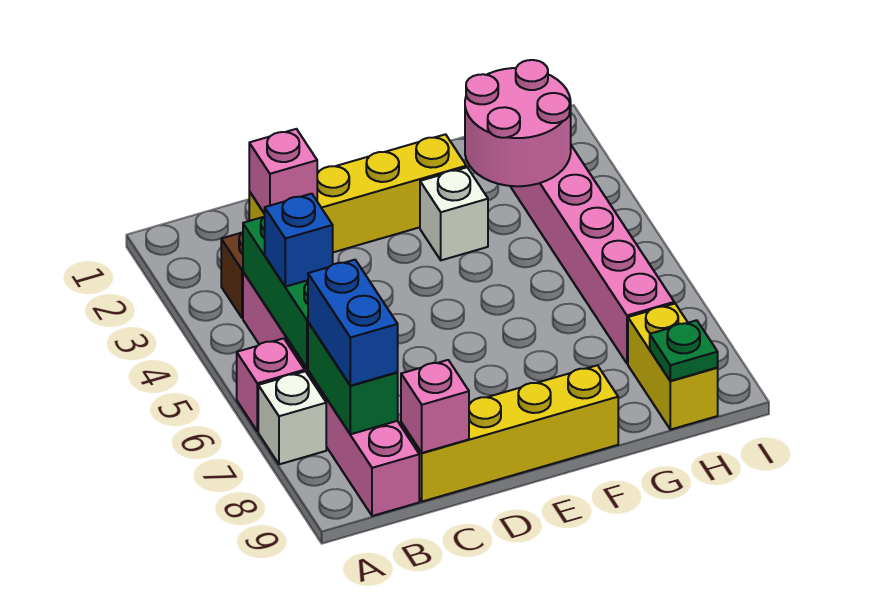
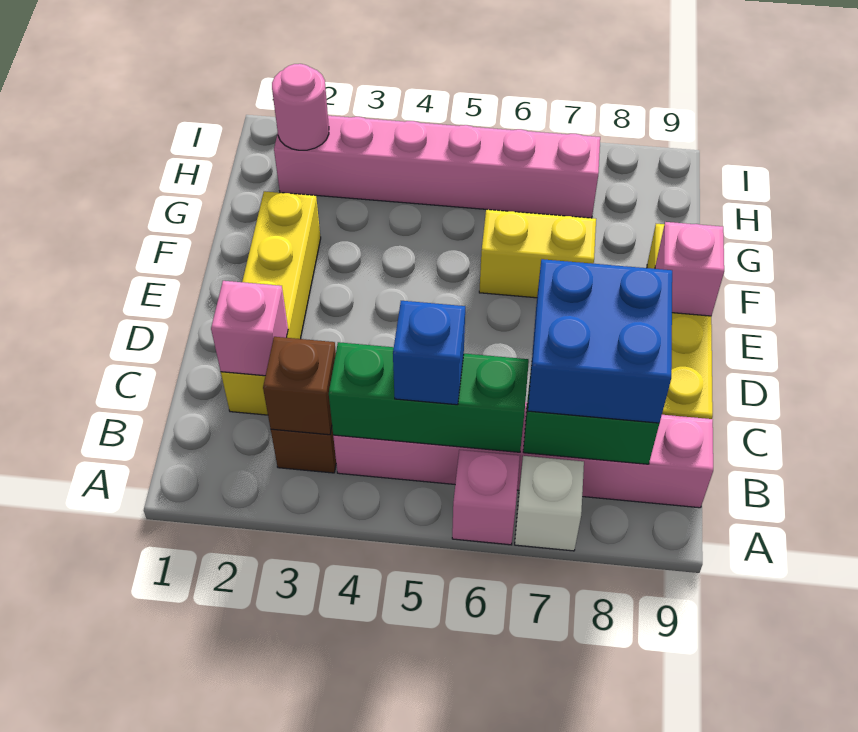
none -> brown brick B3 level 2
blue brick B7:B8 level 3 -> blue brick B7:C8 level 3
pink brick C9 level 2 -> pink brick E9 level 2
white brick F3 level 1 -> none
pink round brick G2:H3 level 2 -> pink round brick H2 level 2
yellow brick H8:H9 level 1 -> yellow brick F6:F7 level 1
green plate H9 level 2 -> none

